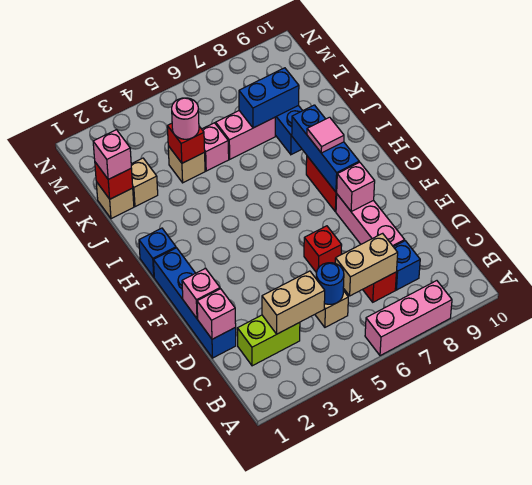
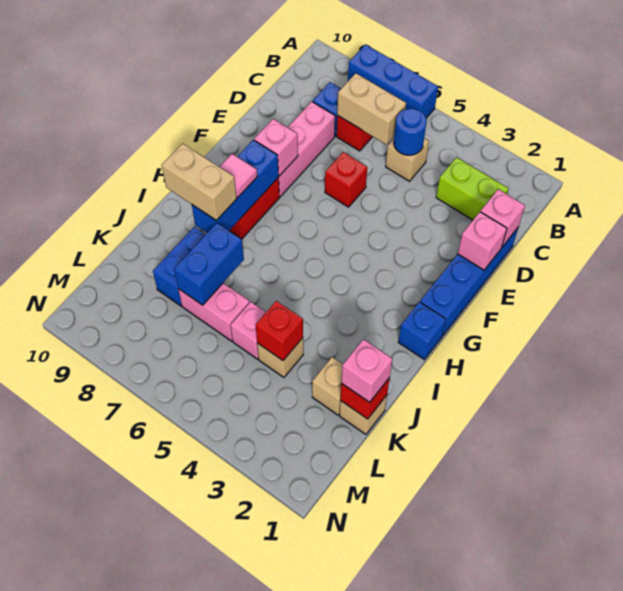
pink brick A6:A8 level 1 -> blue brick A6:A8 level 1
tan brick C3:C4 level 2 -> tan brick I8:I9 level 3
pink round brick K4 level 3 -> none
blue brick K7:K8 level 2 -> blue brick J7:K7 level 2

